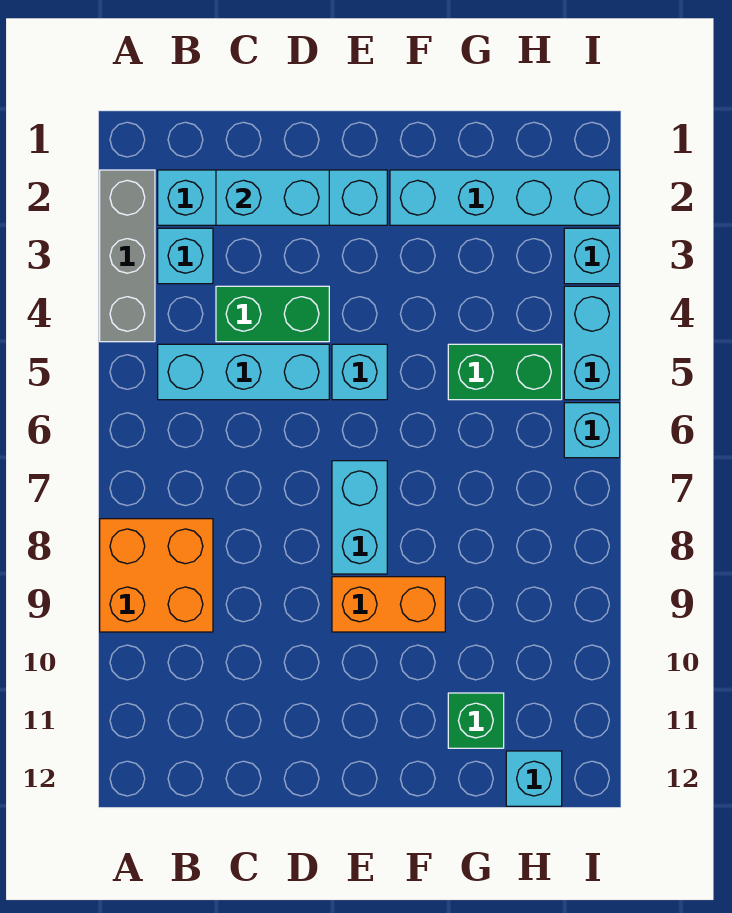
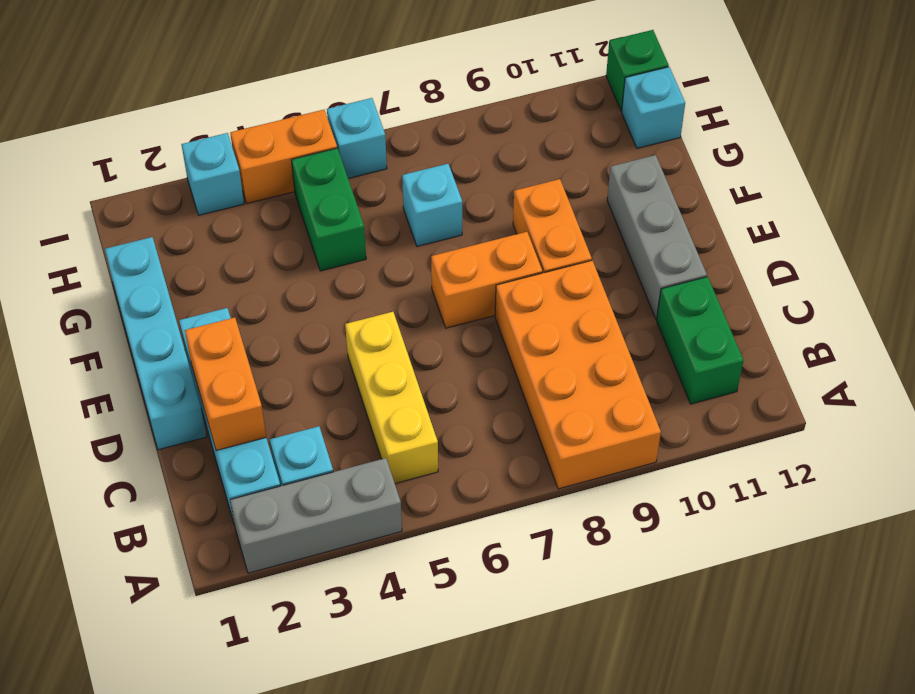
orange brick A8:B9 level 1 -> orange brick A8:D9 level 1
cyan brick B5:D5 level 1 -> yellow brick B5:D5 level 1
cyan brick C2:D2 level 2 -> orange brick C2:D2 level 2
green brick C4:D4 level 1 -> green brick B11:C11 level 1
none -> grey brick D11:F11 level 1
cyan brick E5 level 1 -> cyan brick G7 level 1
cyan brick E7:E8 level 1 -> orange brick E7:E8 level 1
cyan brick F2:I2 level 1 -> cyan brick D1:G1 level 1
green brick G11 level 1 -> green brick I12 level 1
cyan brick I4:I5 level 1 -> orange brick I4:I5 level 1

